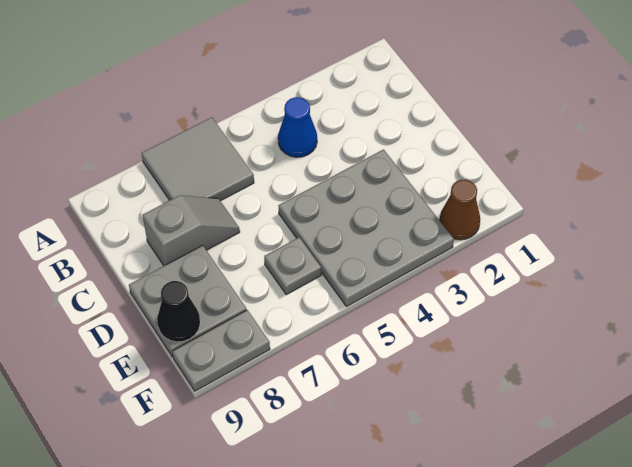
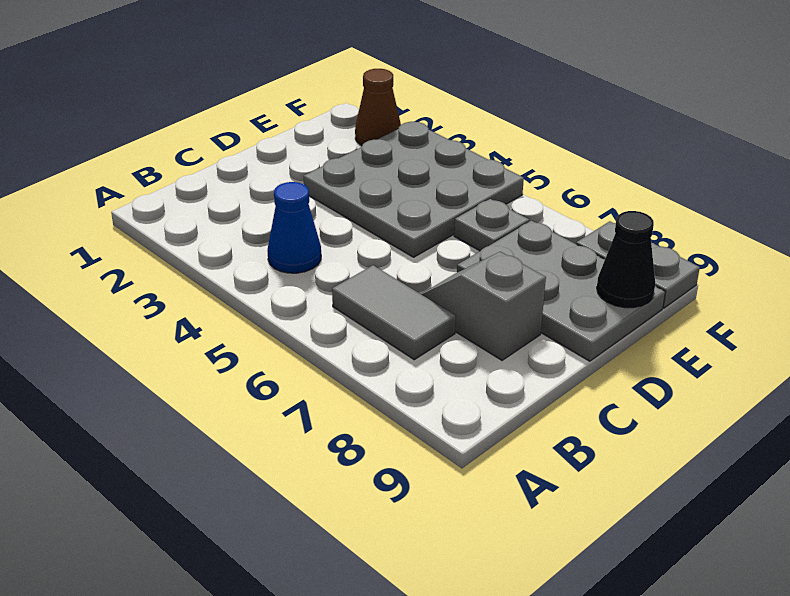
grey tile A6:B7 level 1 -> grey tile B6:B7 level 1
grey plate D8:E9 level 1 -> grey plate D7:E9 level 1

